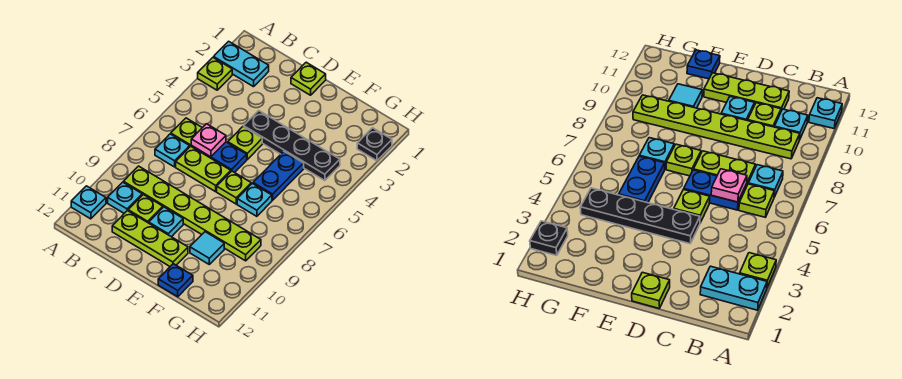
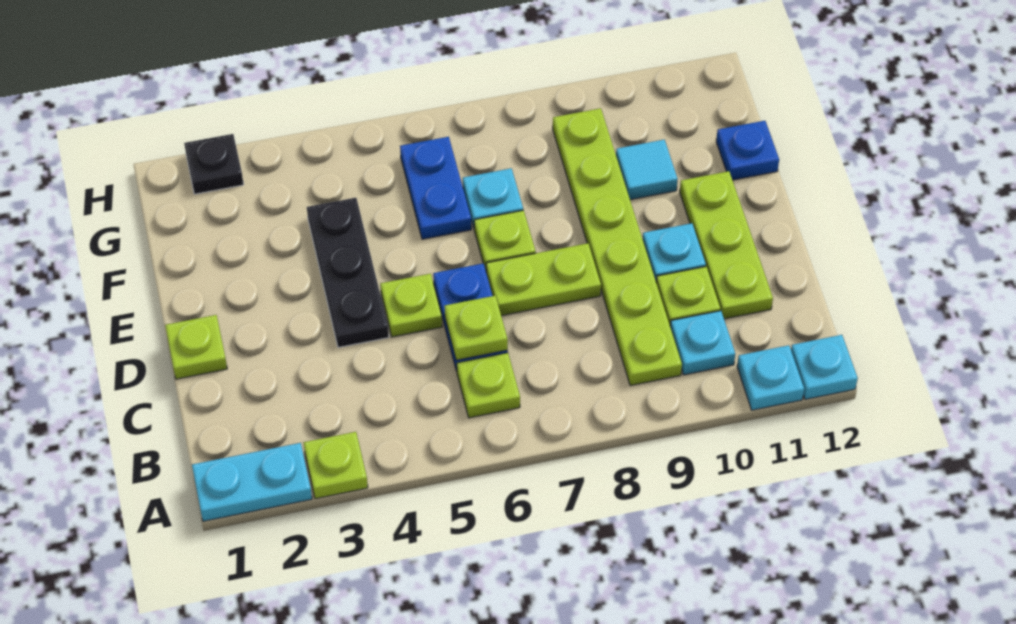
cyan plate A2:B2 level 1 -> cyan plate A1:A2 level 1
cyan plate B7 level 1 -> cyan plate A12 level 1
pink plate C6 level 2 -> lime plate C6 level 2
lime plate C7:D7 level 1 -> lime plate D7:D8 level 1
black plate D4:G4 level 1 -> black plate D4:F4 level 1
blue plate F5:F6 level 1 -> blue plate F6:G6 level 1

